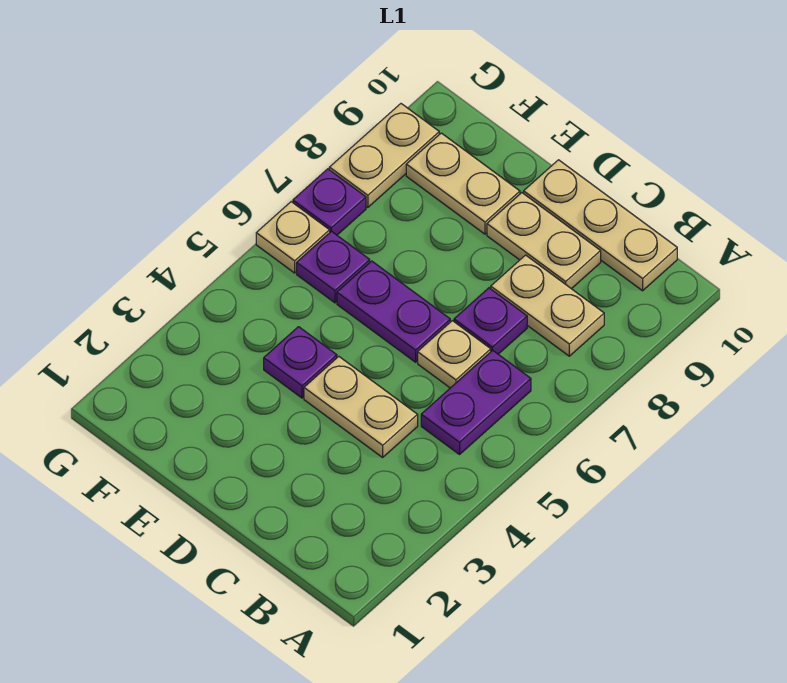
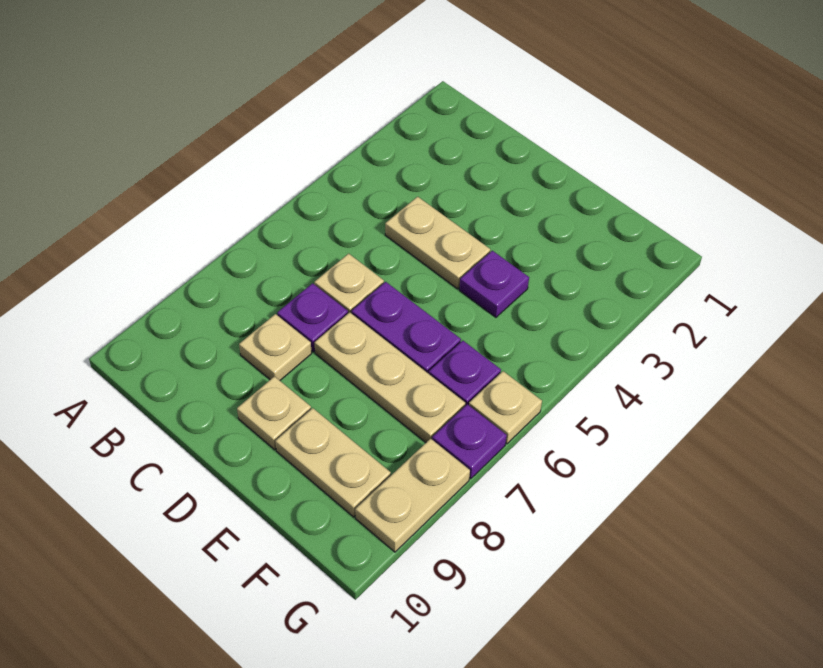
purple plate B5:B6 level 1 -> none
tan plate B8:C8 level 1 -> tan plate C8 level 1
tan plate B10:D10 level 1 -> tan plate D7:F7 level 1
tan plate C9:D9 level 1 -> tan plate D9 level 1

